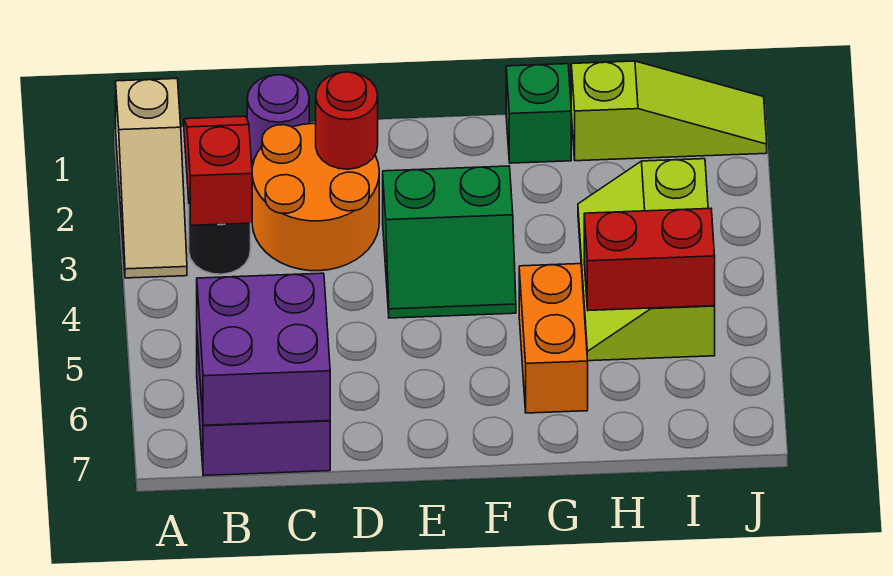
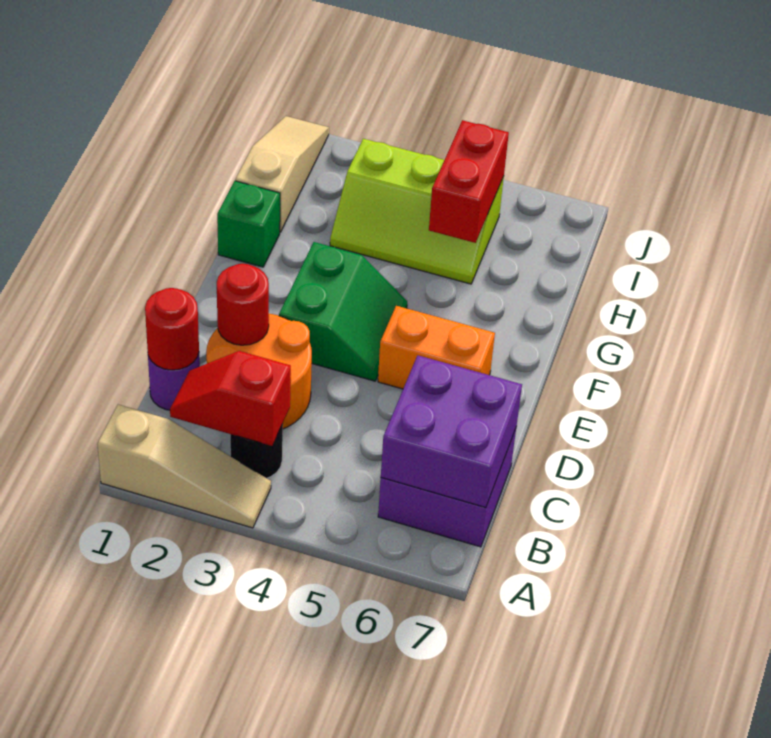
none -> red round brick C1 level 2
orange brick G5:G6 level 1 -> orange brick E5:E6 level 1
lime slope H1:J1 level 1 top H -> tan slope H1:J1 level 1 top H

